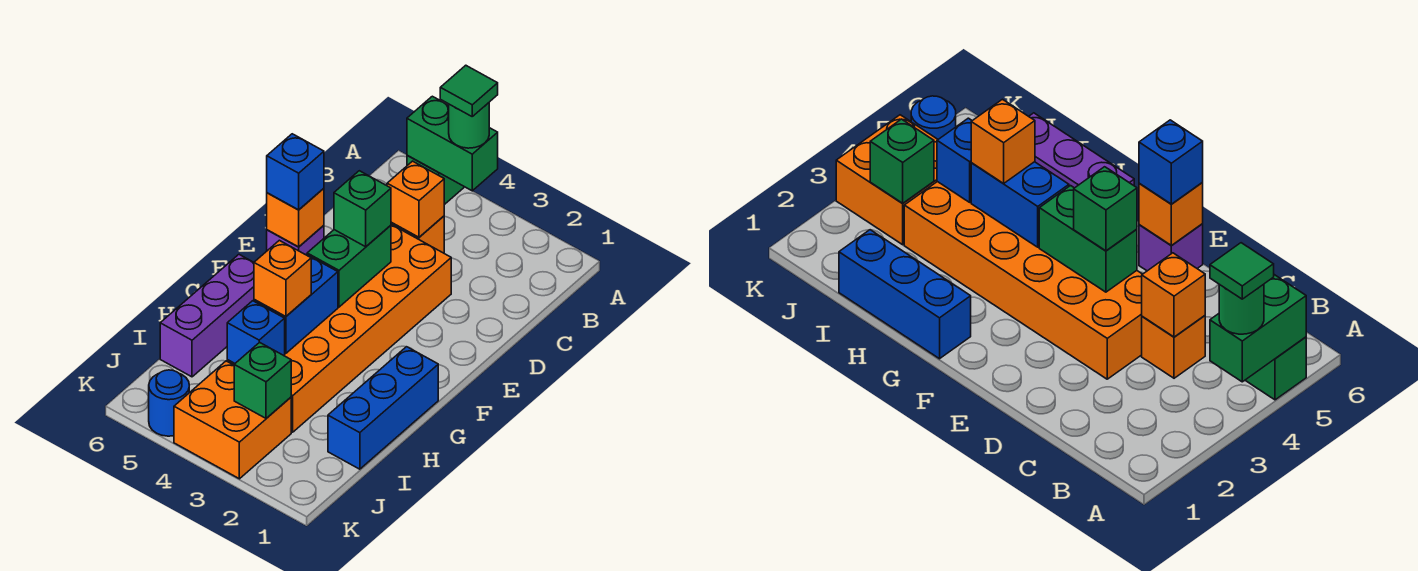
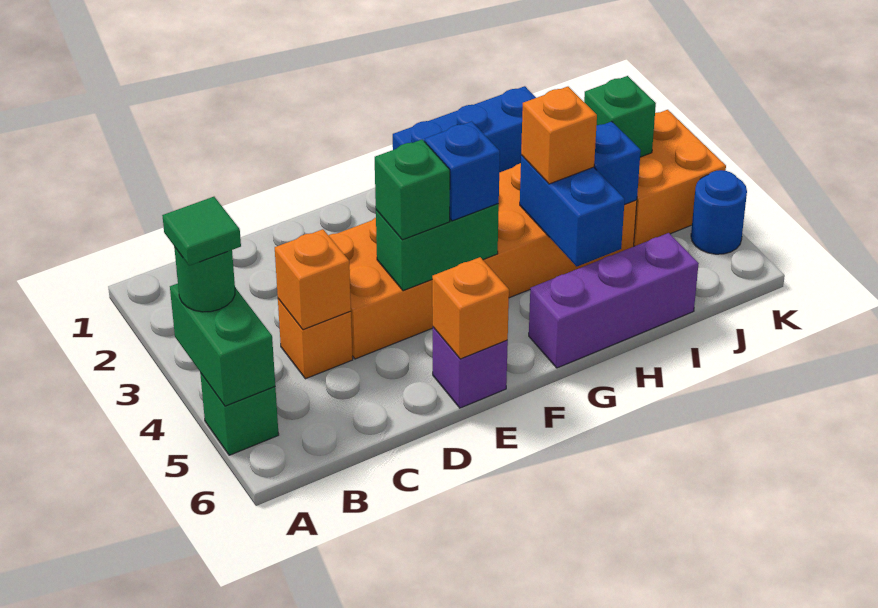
blue brick E6 level 3 -> blue brick F4 level 3
blue brick G4:H4 level 2 -> blue brick H4:H5 level 2

